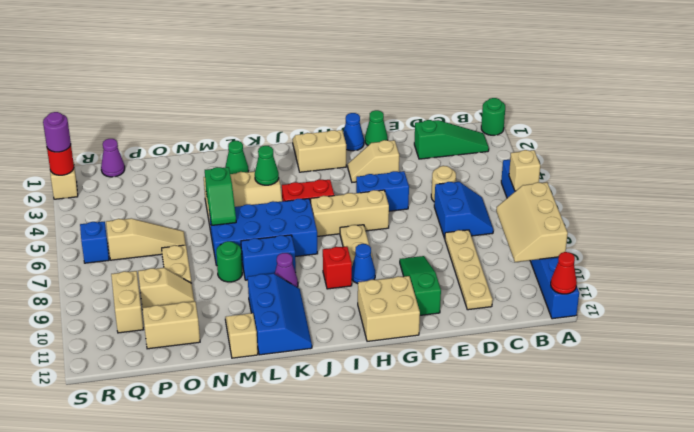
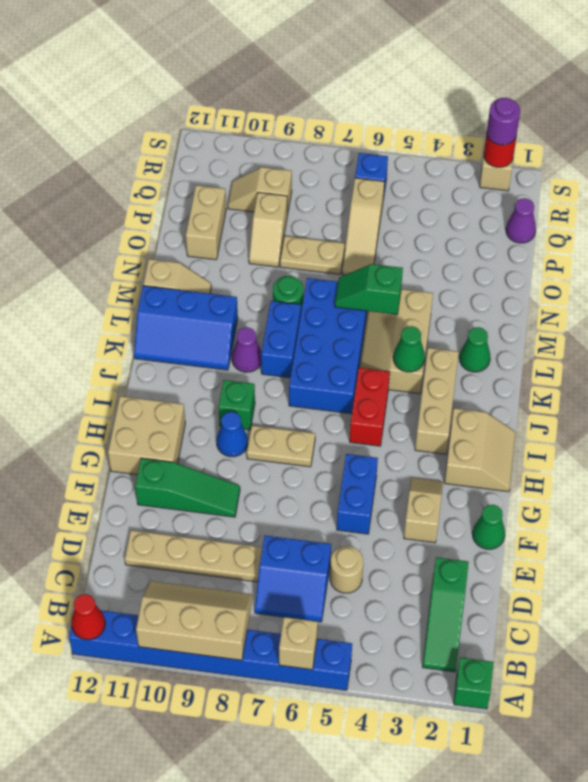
green round brick A1 level 1 -> green brick A1 level 1
blue cone G1 level 1 -> none
tan brick G6:I6 level 1 -> tan brick I3:K3 level 1
red brick I9 level 1 -> green brick I9 level 1
tan brick Q9:Q10 level 1 -> tan slope Q9:Q10 level 1 top 9

